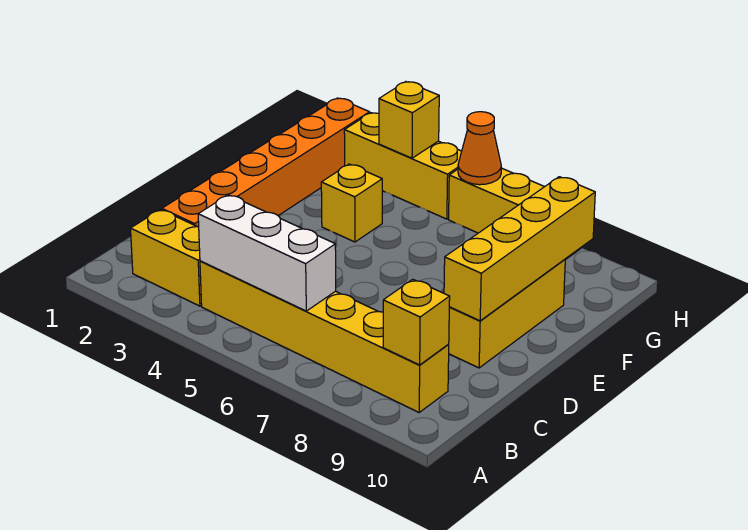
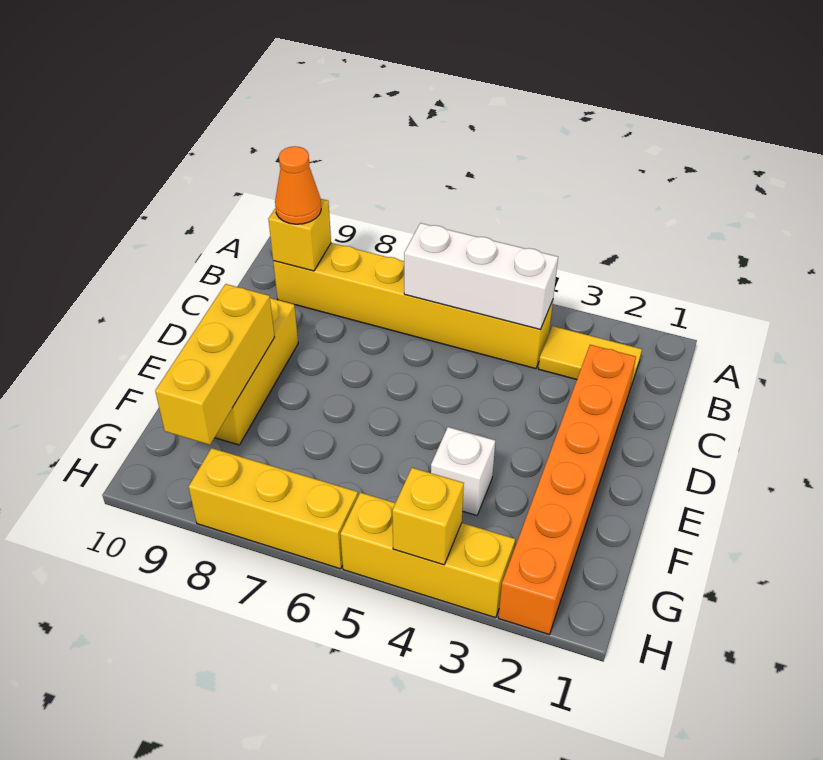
yellow brick B2:B3 level 1 -> yellow tile B2:B3 level 1
yellow brick D9:G9 level 2 -> yellow brick E9:G9 level 2
yellow brick F4 level 1 -> white brick F4 level 1
orange cone H6 level 2 -> orange cone B9 level 3

